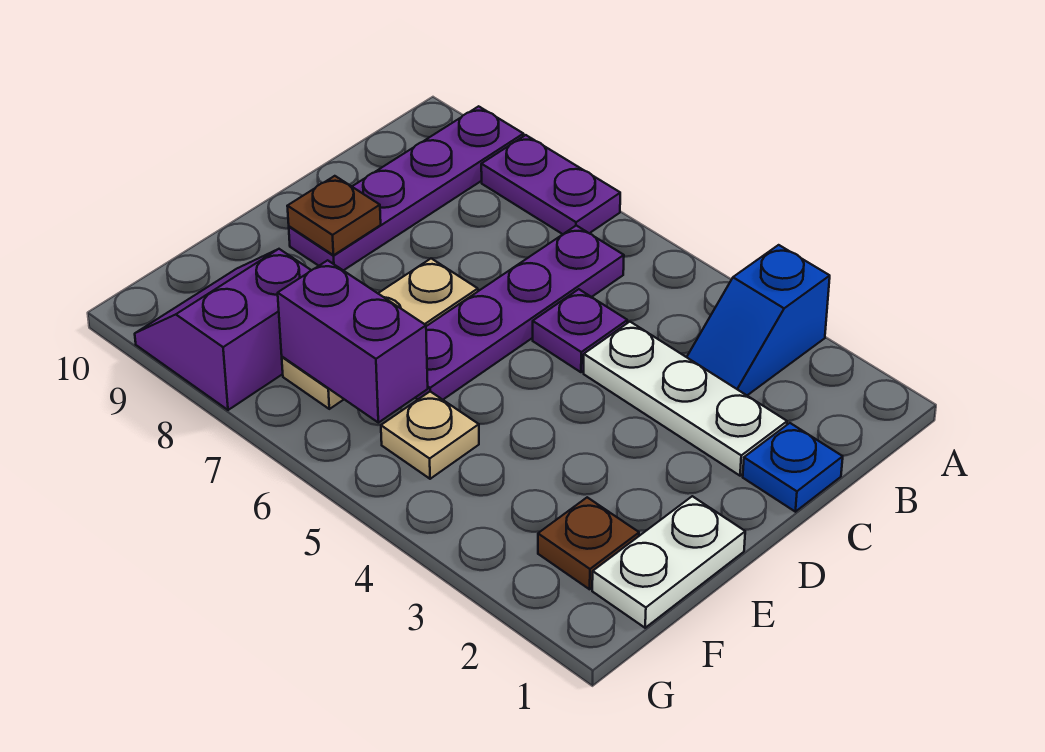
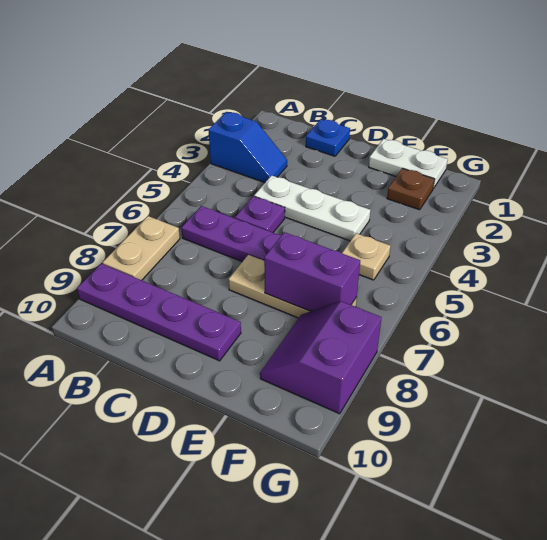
purple plate A7:A8 level 1 -> tan plate A7:A8 level 1
white plate C2:C4 level 1 -> white plate C4:E4 level 1
brown plate D9 level 2 -> none
purple brick F6:F7 level 2 -> purple brick E7:F7 level 2
purple slope F8:G9 level 1 top 8 -> purple slope F8:G9 level 1 top G

